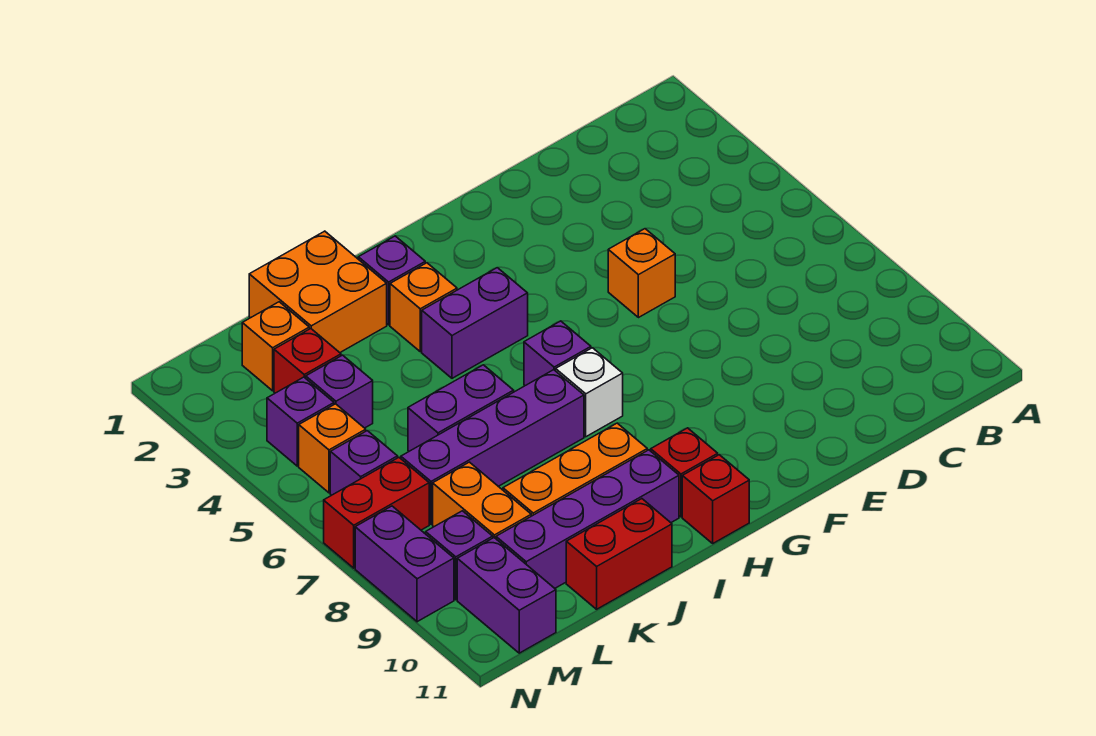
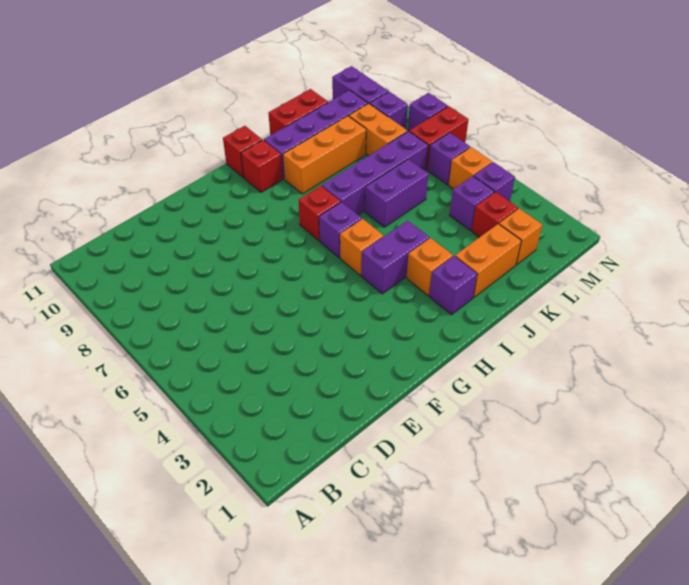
orange brick E5 level 1 -> orange brick H5 level 1
white brick H7 level 1 -> red brick H7 level 1
orange brick J1:K2 level 1 -> orange brick J2:K2 level 1
purple brick N8:N9 level 1 -> purple brick N8 level 1

